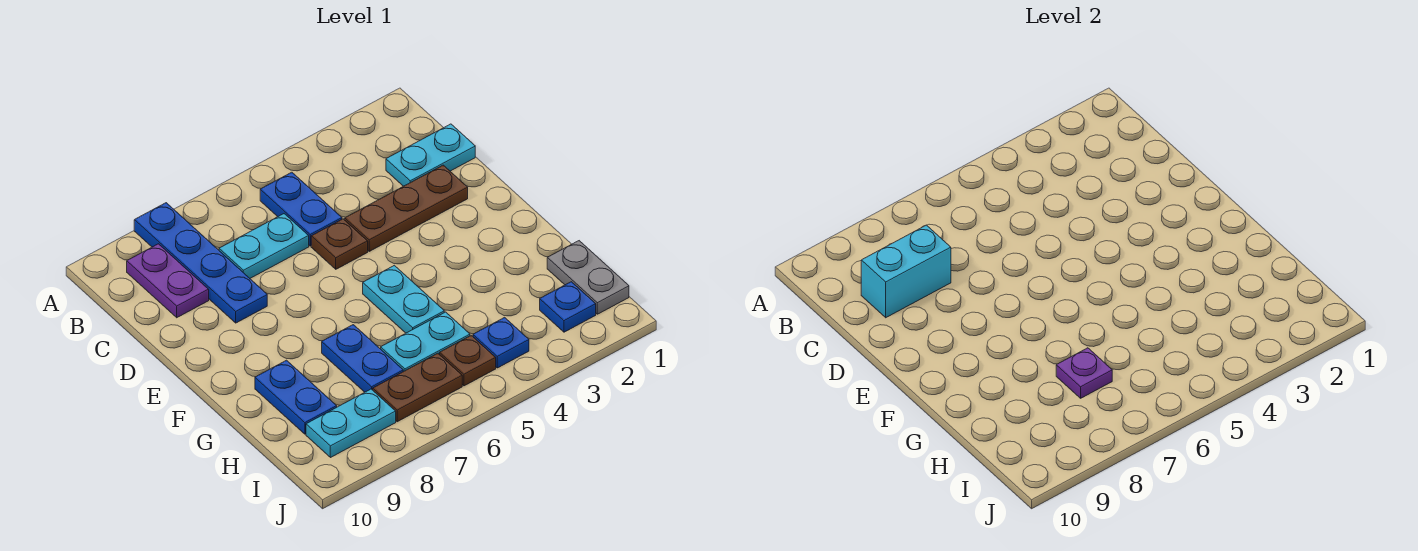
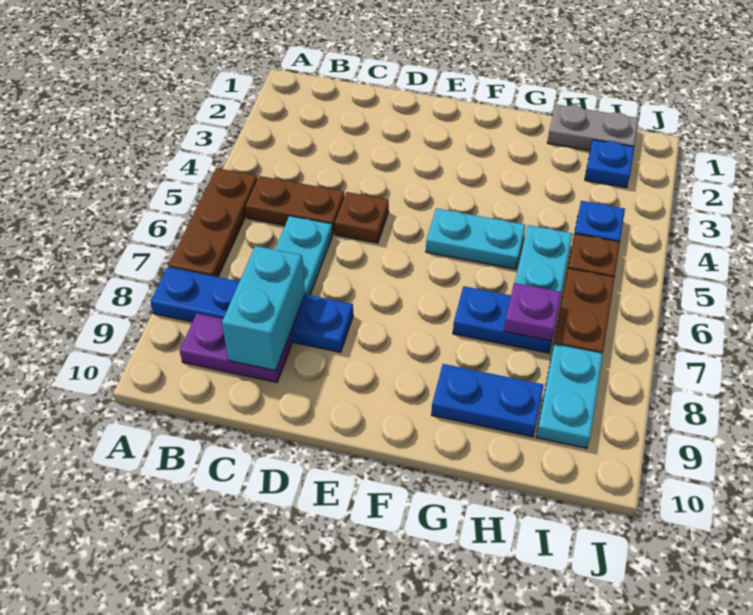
blue plate B5:C5 level 1 -> brown plate B5:C5 level 1
cyan plate C1:C2 level 1 -> none
brown plate D2:D4 level 1 -> brown plate A5:A7 level 1

